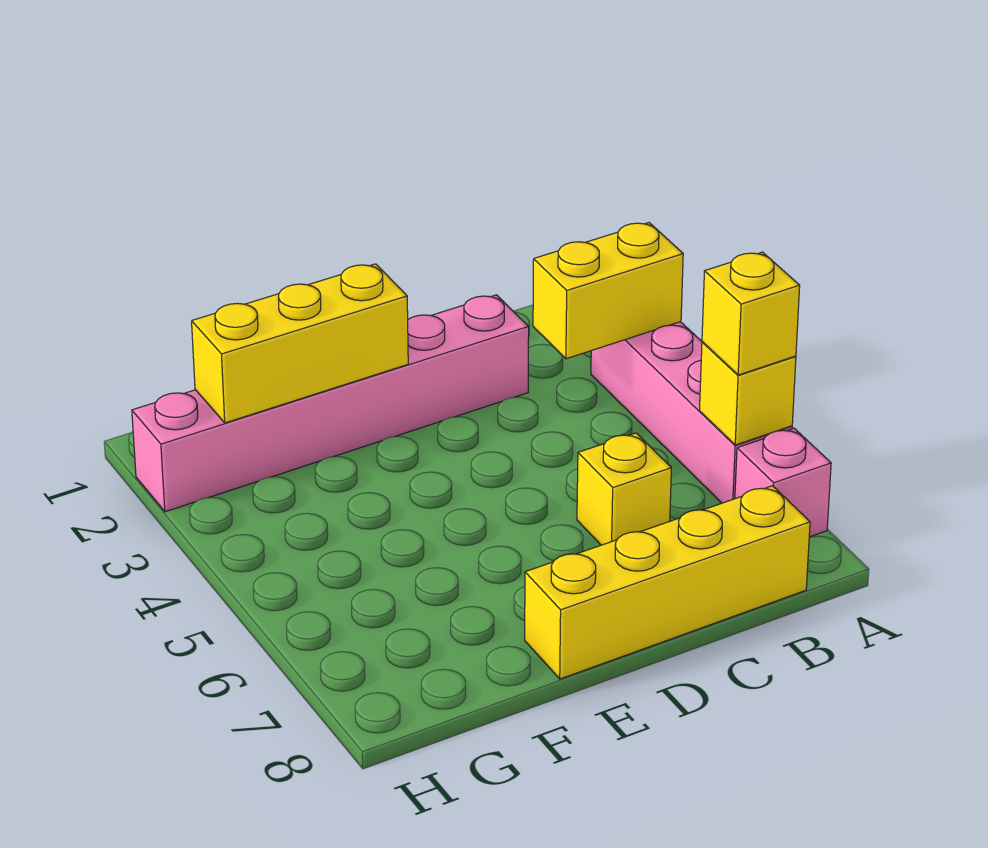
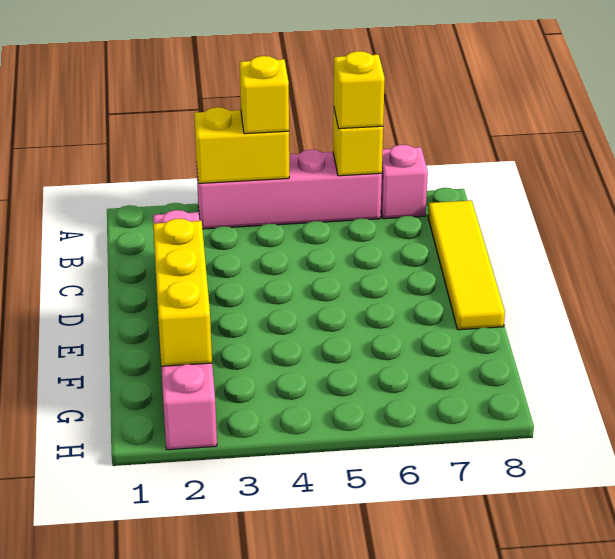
yellow brick A3:B3 level 2 -> yellow brick A3:A4 level 2
yellow brick B8:E8 level 1 -> yellow tile B8:E8 level 1
yellow brick C6 level 1 -> yellow brick A4 level 3

